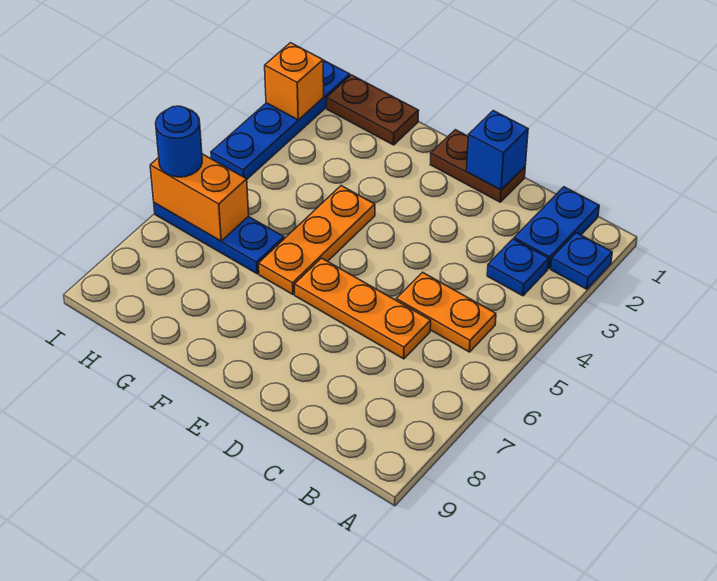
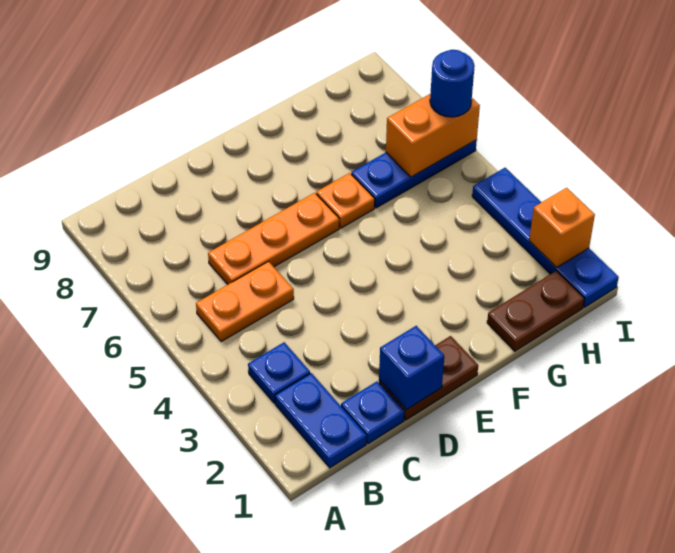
blue plate A2 level 1 -> blue plate C1 level 1
orange plate F4:F6 level 1 -> orange plate F6 level 1

